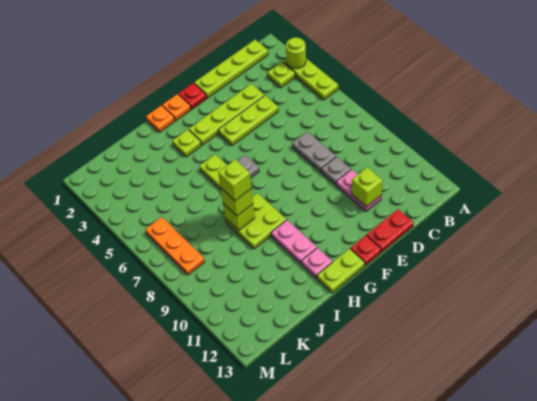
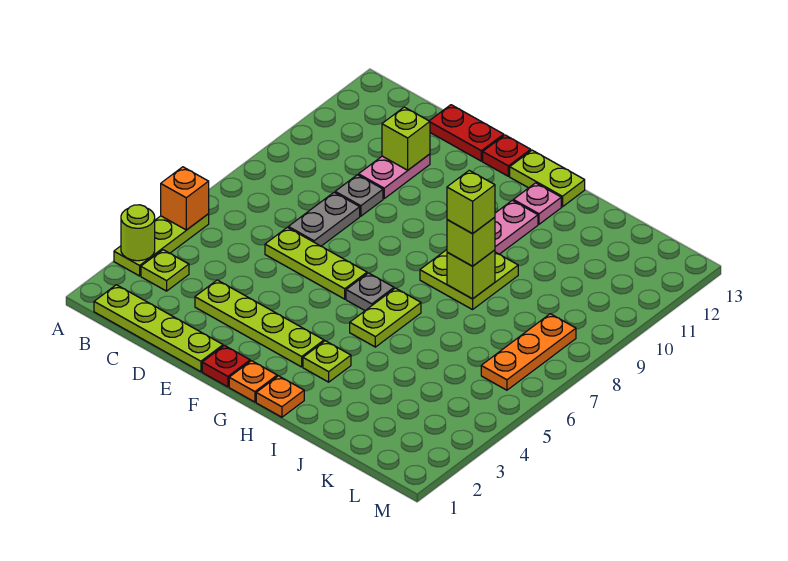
none -> orange brick A5 level 2
lime plate D4:F4 level 1 -> lime plate D6:F6 level 1

